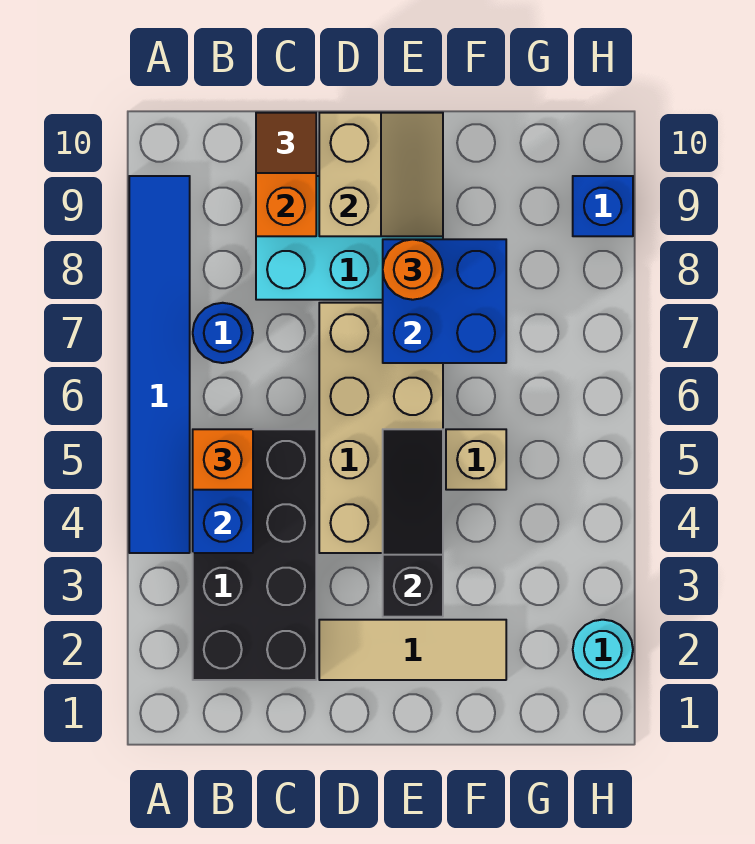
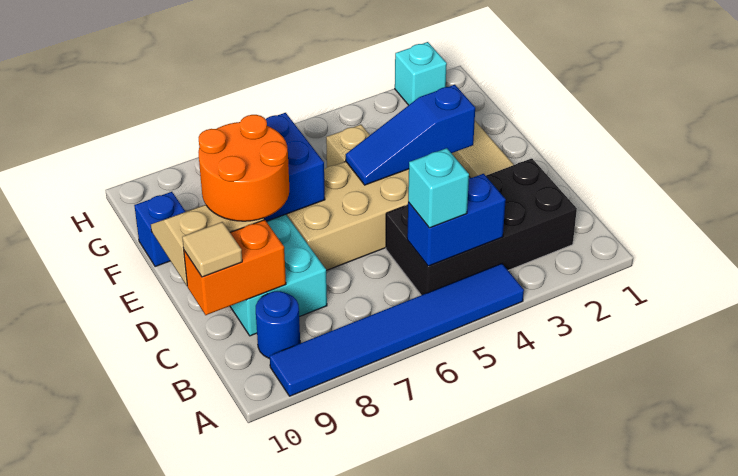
orange brick B5 level 3 -> cyan brick B5 level 3
blue round brick B7 level 1 -> blue round brick B9 level 1
brown tile C10 level 3 -> tan tile C10 level 3
black slope E3:E5 level 2 top 3 -> blue slope E3:E5 level 2 top 3
orange round brick E8 level 3 -> orange round brick D8:E9 level 3
cyan round brick H2 level 1 -> cyan brick H2 level 1
blue brick H9 level 1 -> blue brick F10 level 1

